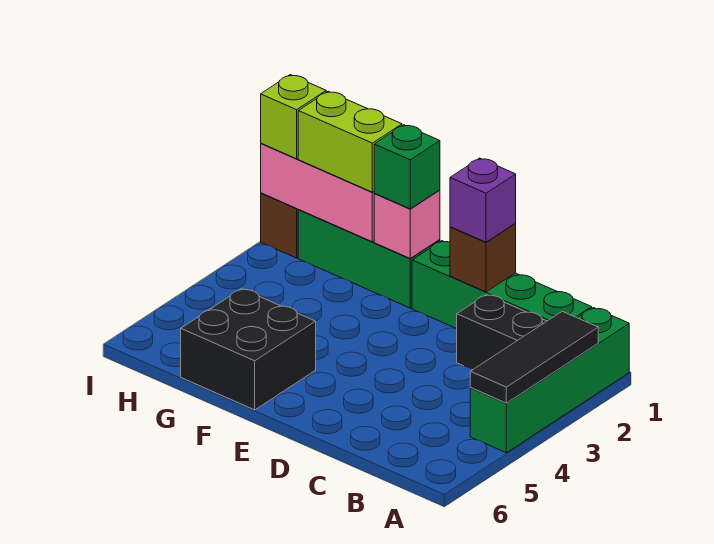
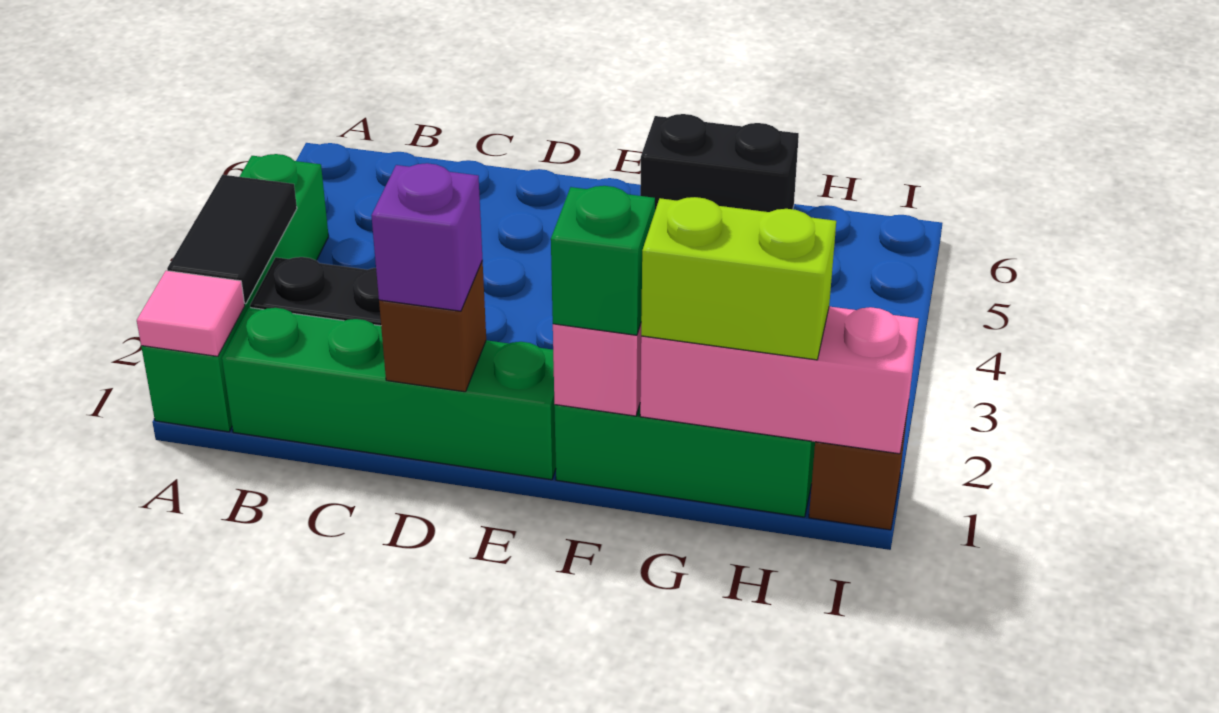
none -> pink tile A1 level 2
black tile A2:A4 level 2 -> black tile A2:A3 level 2
black brick F5:G6 level 1 -> black brick F6:G6 level 1
lime brick I1 level 3 -> none

